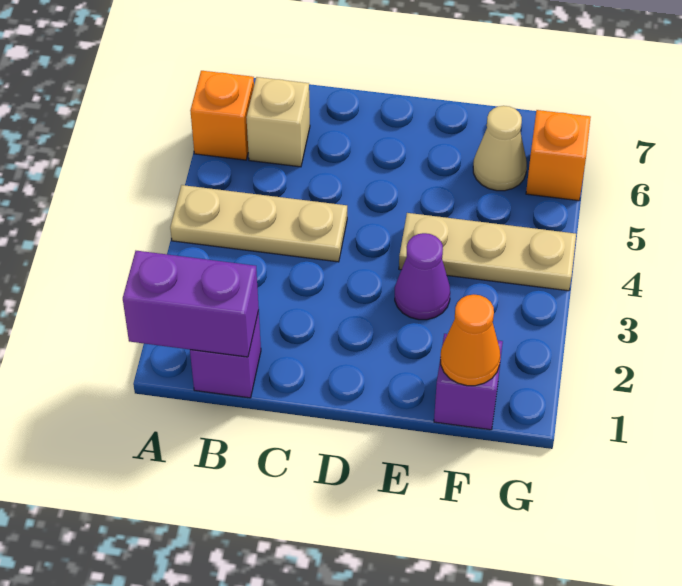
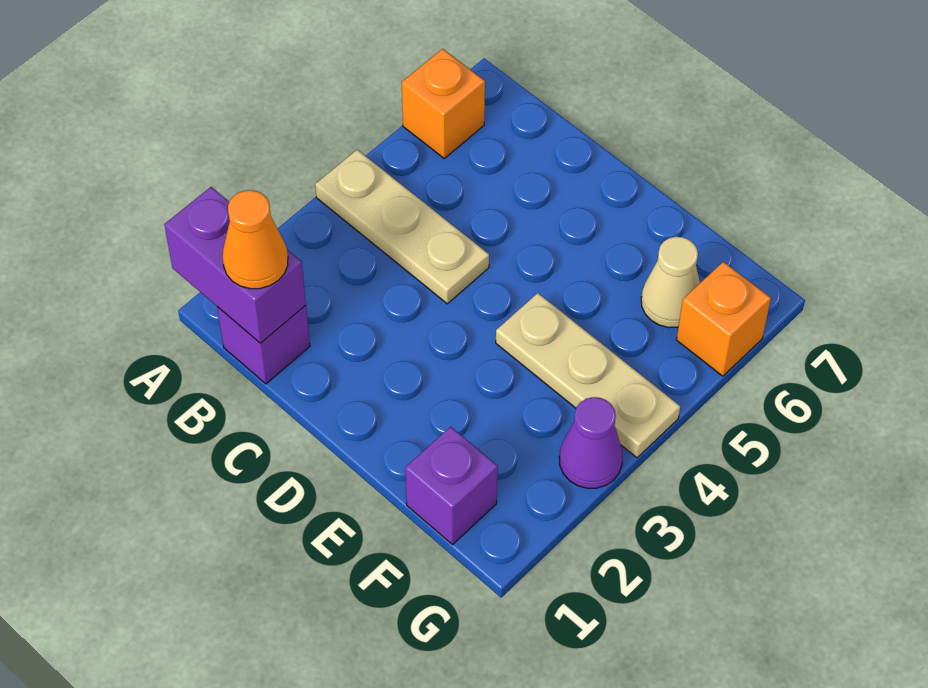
tan brick B6 level 1 -> none
purple cone E3 level 1 -> purple cone G3 level 1
orange cone F1 level 2 -> orange cone B1 level 3

